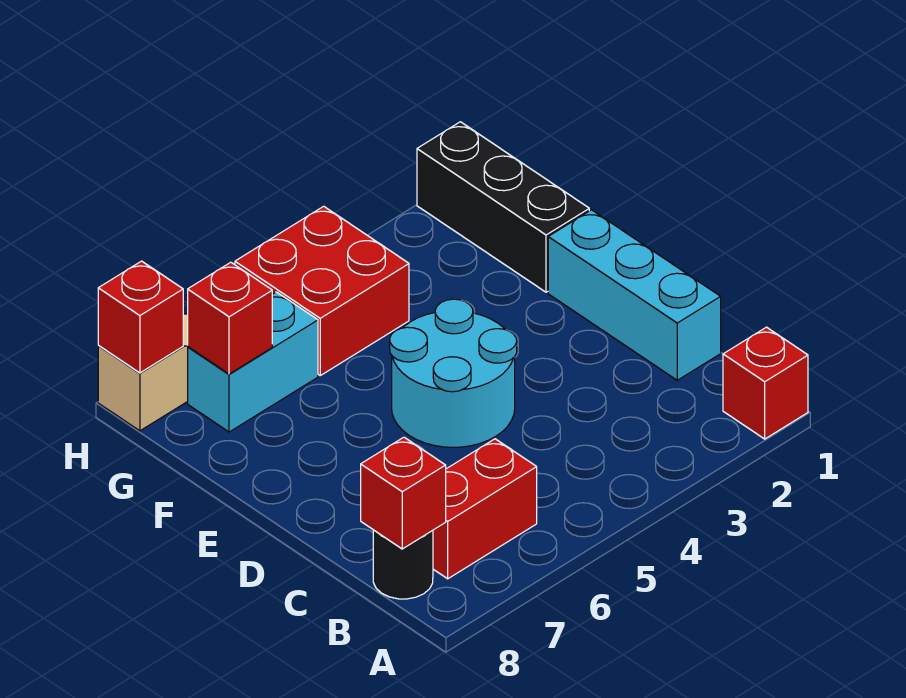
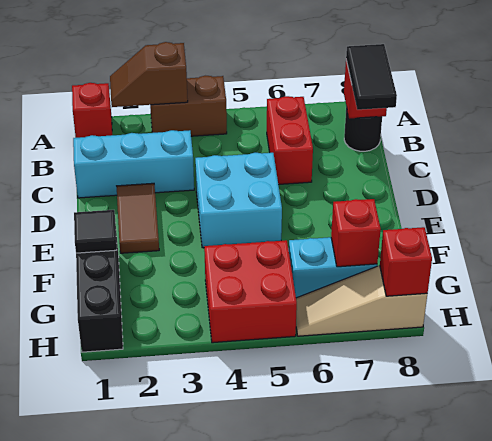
none -> brown slope A2:A3 level 2 top 3
none -> brown brick A3:A4 level 1
red brick B6:B7 level 1 -> red brick B6:C6 level 1
none -> black tile B8:C8 level 3
cyan brick C1:E1 level 1 -> cyan brick C1:C3 level 1
none -> brown tile D2:E2 level 1
cyan round brick D4:E5 level 1 -> cyan brick D4:E5 level 1
none -> black tile F1 level 2

